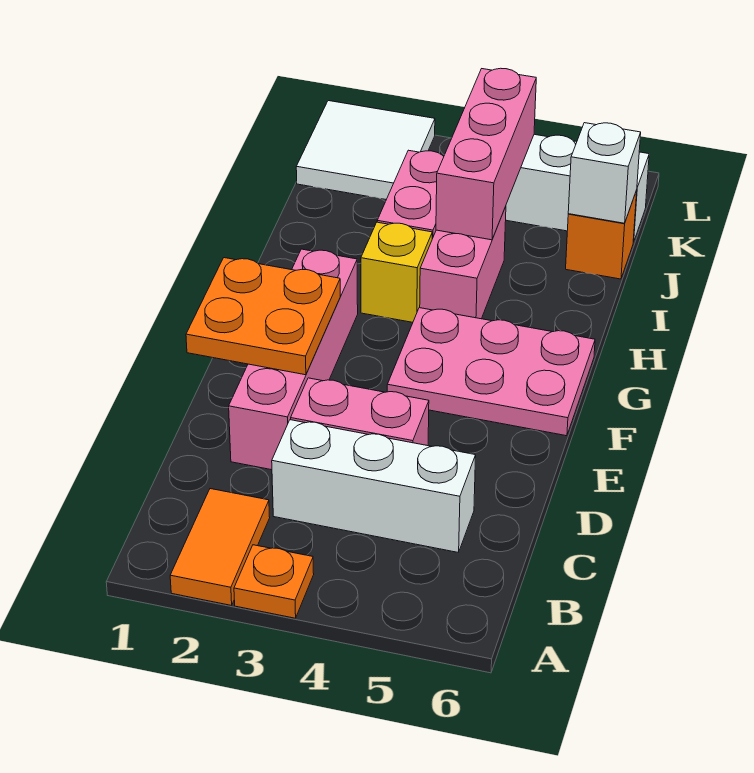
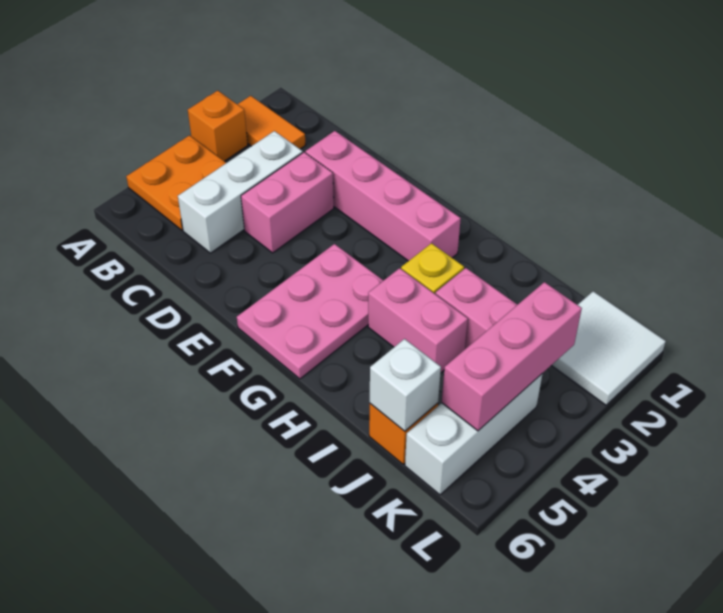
orange plate A3 level 1 -> orange brick A3 level 1
orange plate E1:F2 level 2 -> orange plate A4:B5 level 1
pink brick I4:K4 level 2 -> pink brick K3:K5 level 2

